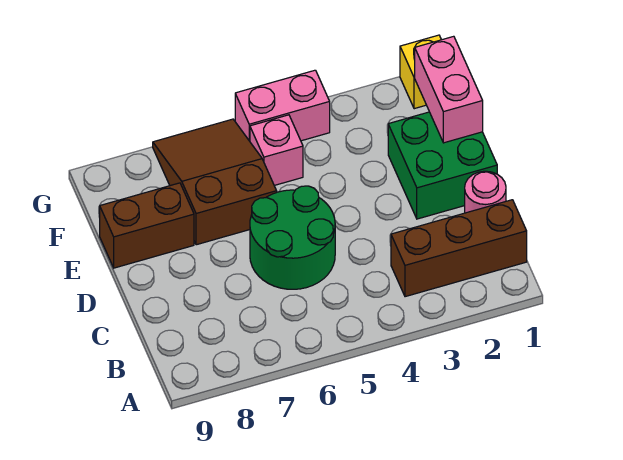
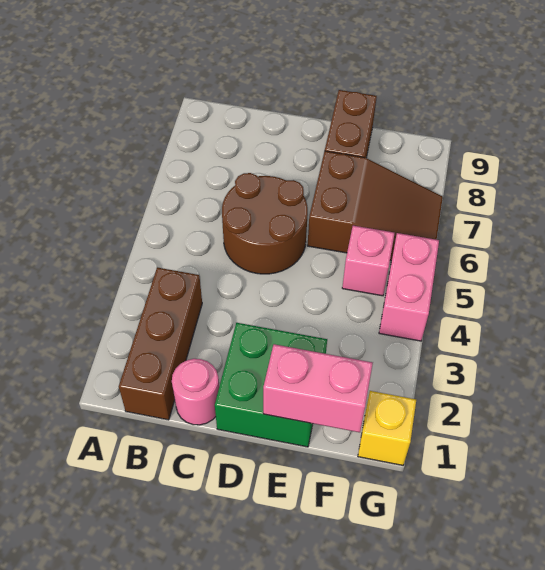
green round brick C5:D6 level 1 -> brown round brick C5:D6 level 1

